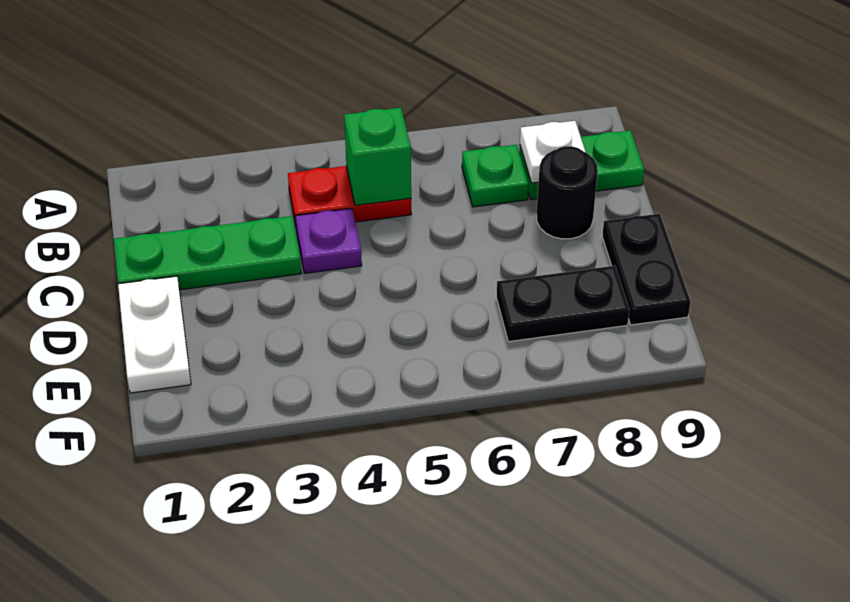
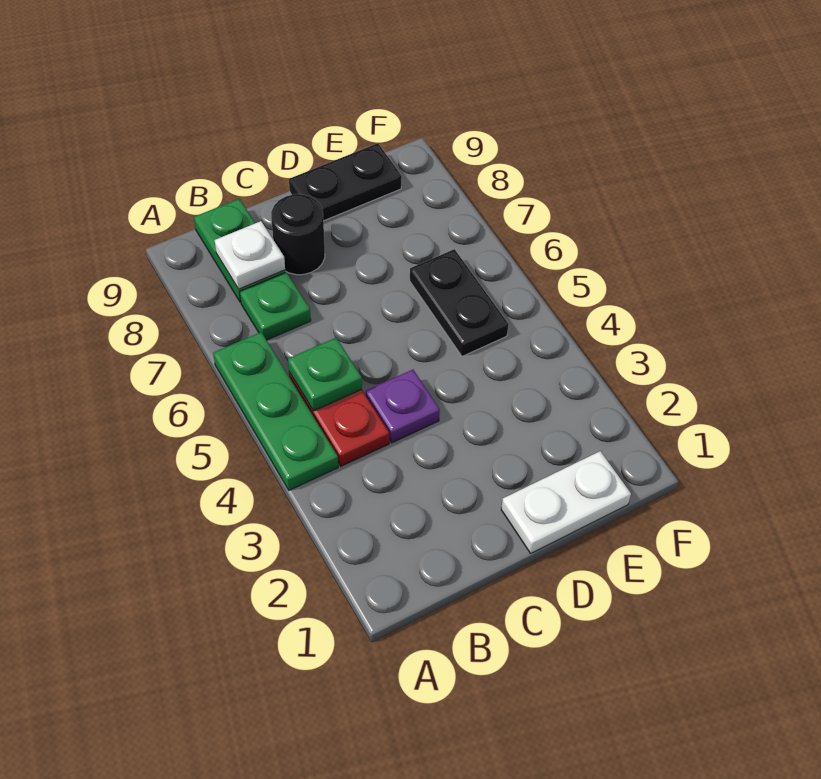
green brick B5 level 2 -> green plate B5 level 2
green plate C1:C3 level 1 -> green plate A4:A6 level 1
black plate E7:E8 level 1 -> black plate E5:E6 level 1

